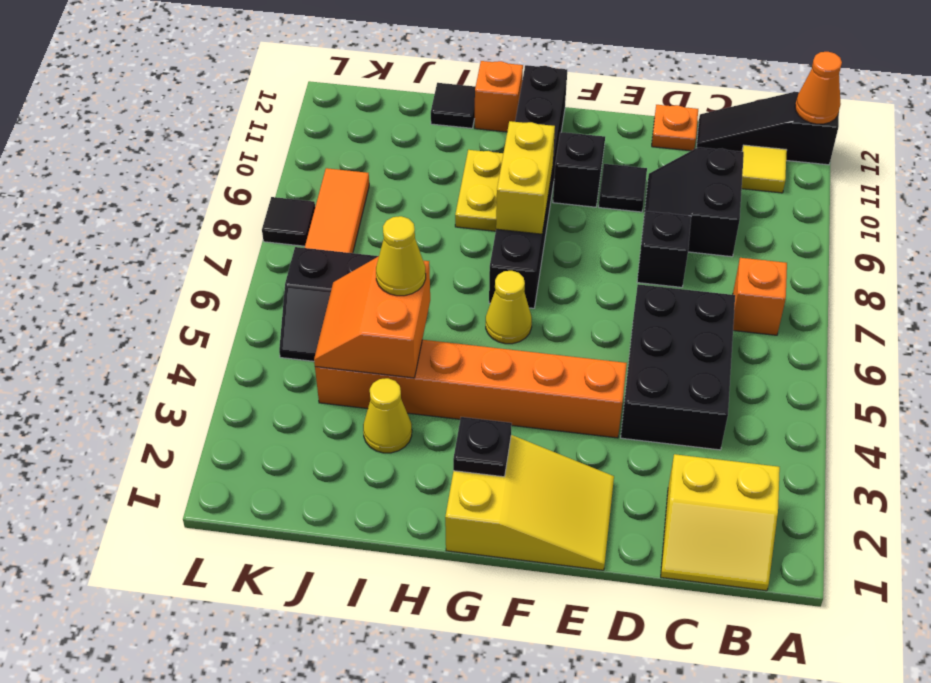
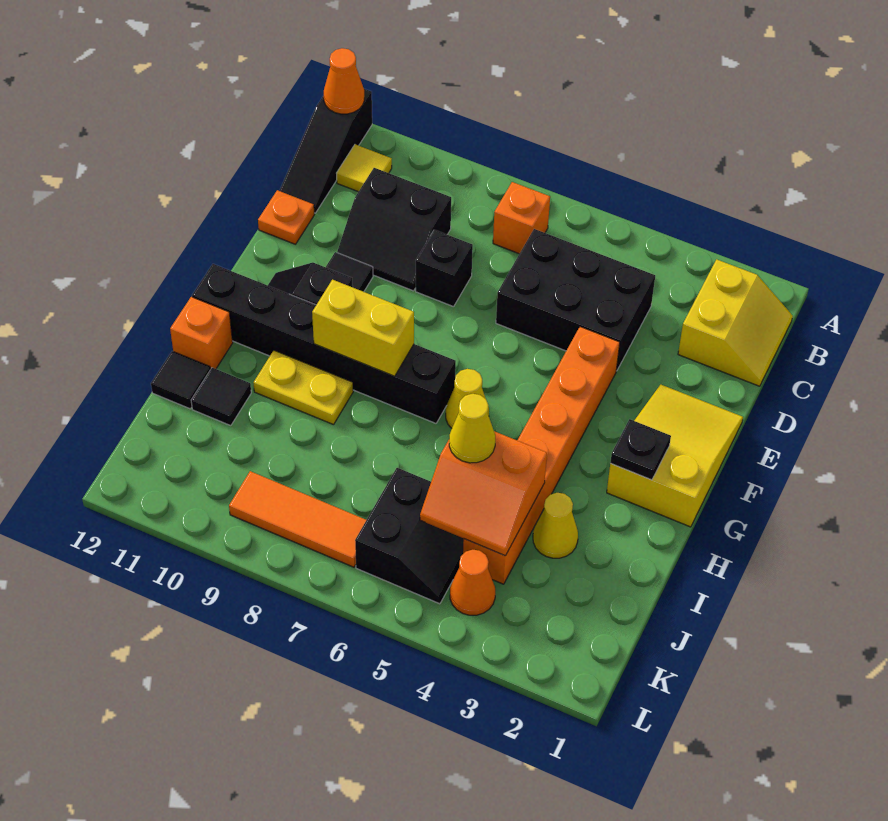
none -> orange cone K4 level 1
black tile L8 level 1 -> black tile I11 level 1

